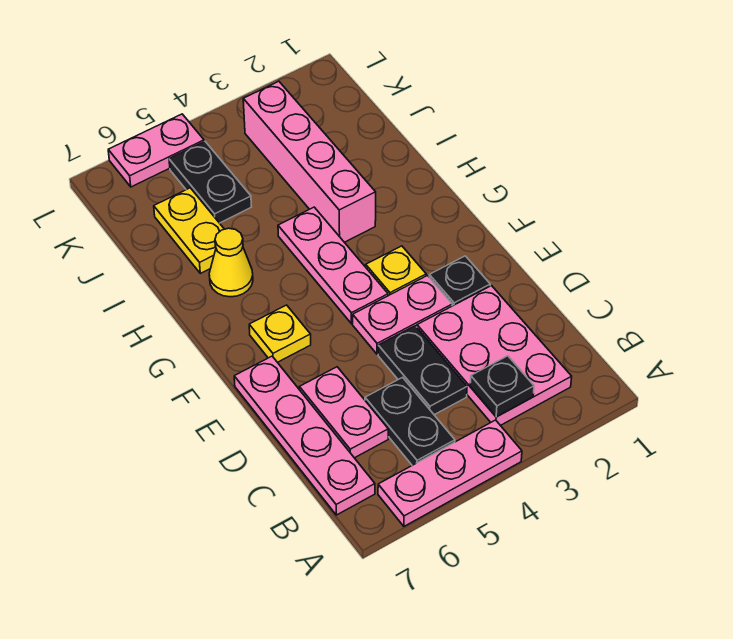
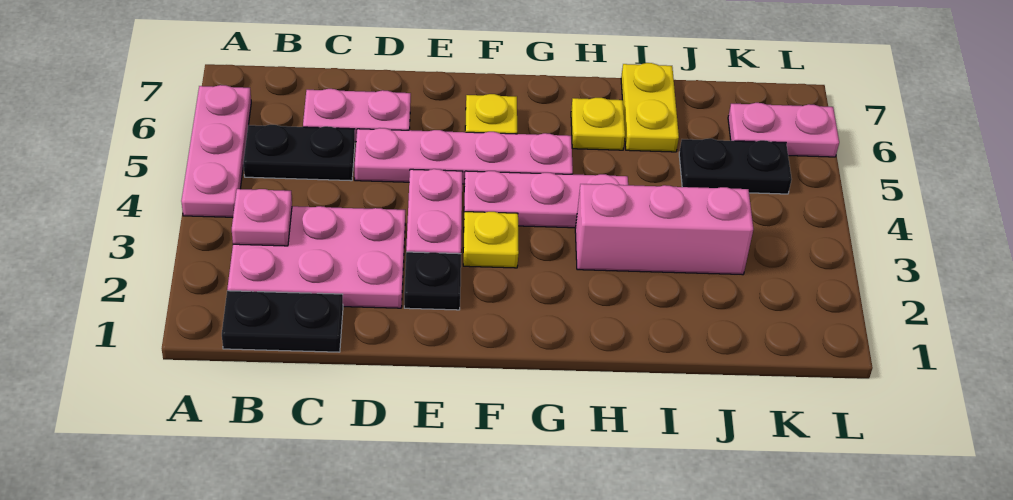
black plate B3 level 2 -> pink plate B3 level 2
pink plate B7:E7 level 1 -> pink plate D5:G5 level 1
black plate C4:D4 level 1 -> black plate B1:C1 level 1
pink brick H3:K3 level 1 -> pink brick H3:J3 level 1
yellow cone H6 level 1 -> yellow plate H6 level 1
yellow plate I6:J6 level 1 -> yellow plate I6:I7 level 1
pink plate L5:L6 level 1 -> pink plate K6:L6 level 1

